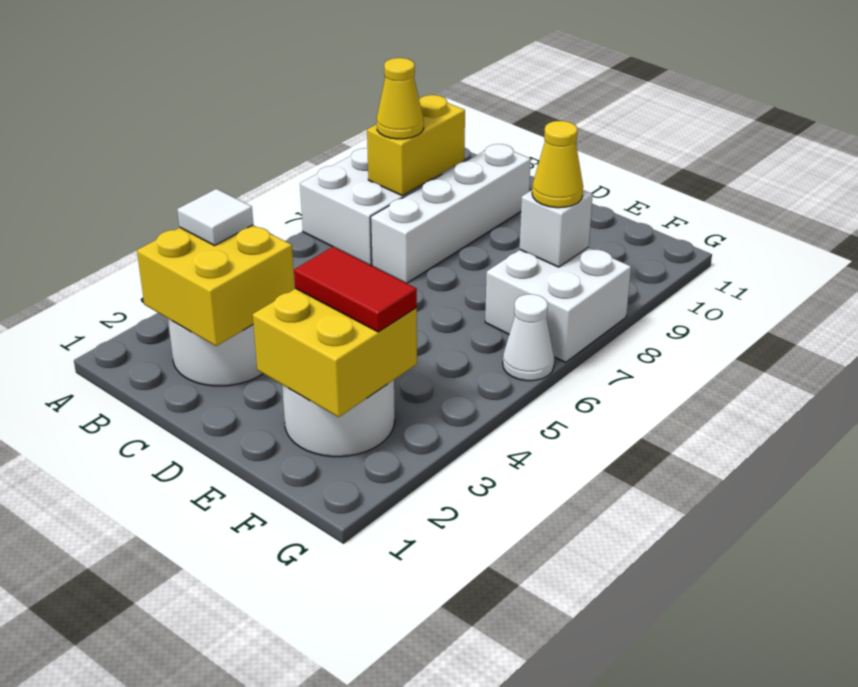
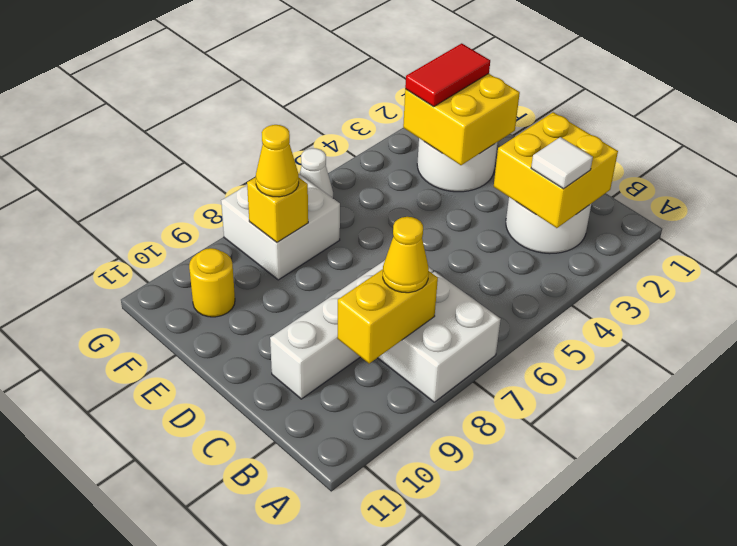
red tile E3:F3 level 3 -> red tile F2:F3 level 3
white brick F8 level 2 -> yellow brick F8 level 2
none -> yellow round brick F10 level 1

